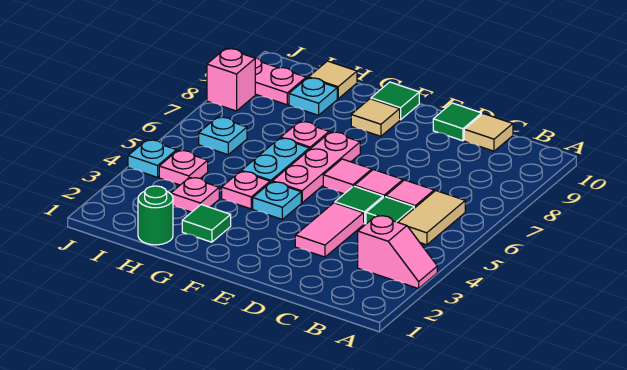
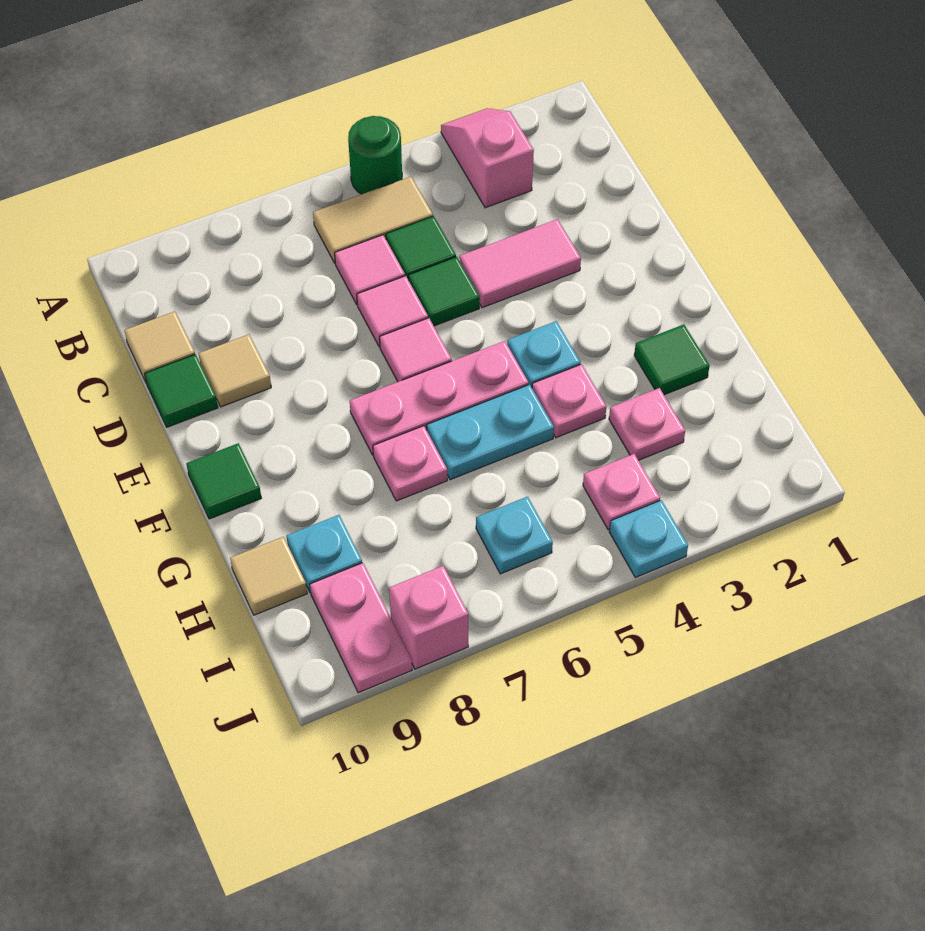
tan tile F9 level 1 -> tan tile D9 level 1
green round brick H1 level 1 -> green round brick A5 level 1

